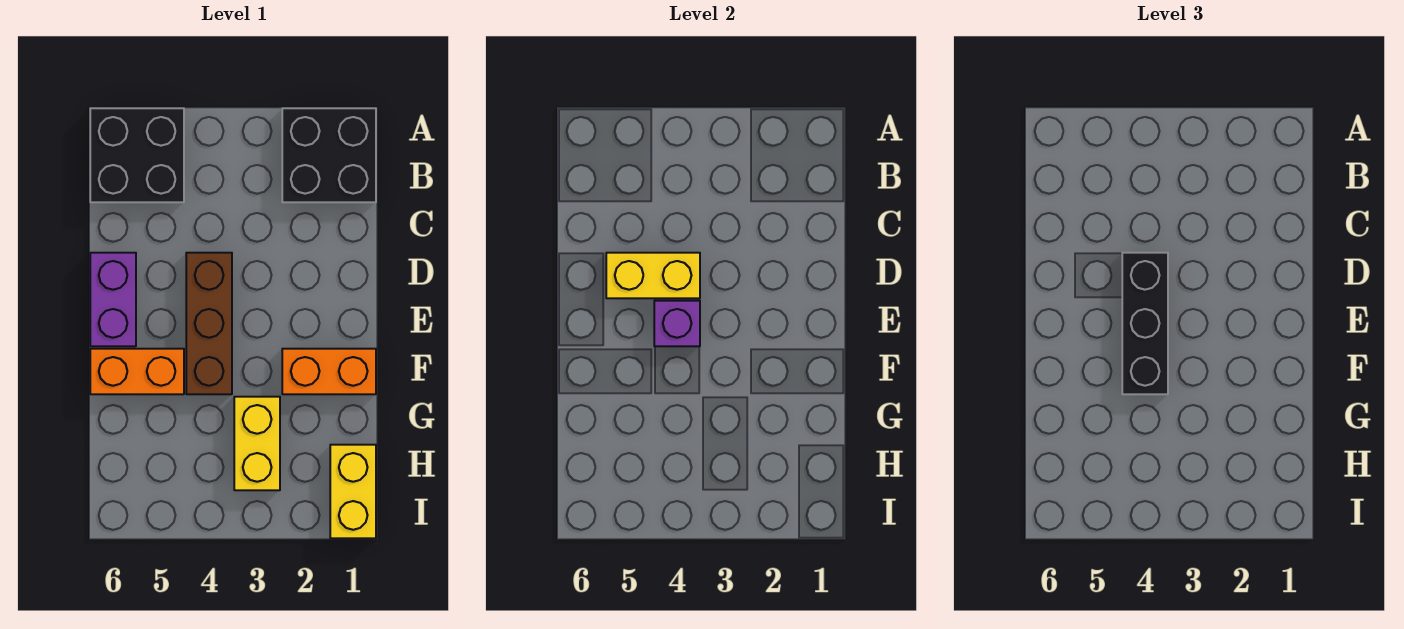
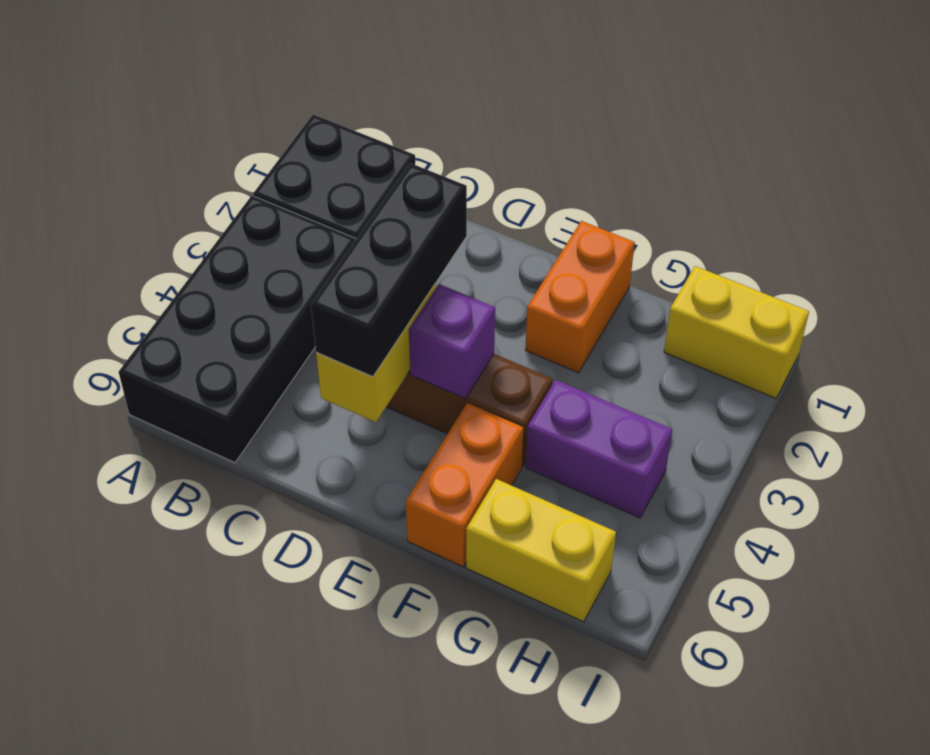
black brick A5:B6 level 1 -> black brick A3:B6 level 1
black brick D4:F4 level 3 -> black brick D3:D5 level 3
purple brick D6:E6 level 1 -> purple brick G4:H4 level 1
yellow brick G3:H3 level 1 -> yellow brick G6:H6 level 1

